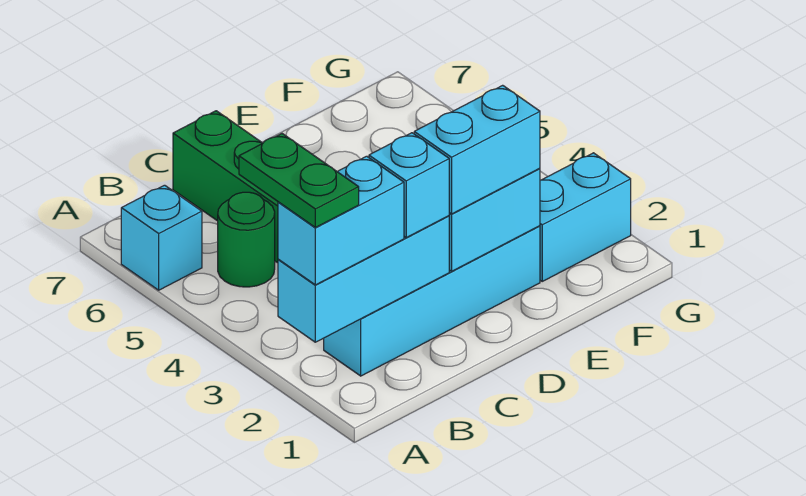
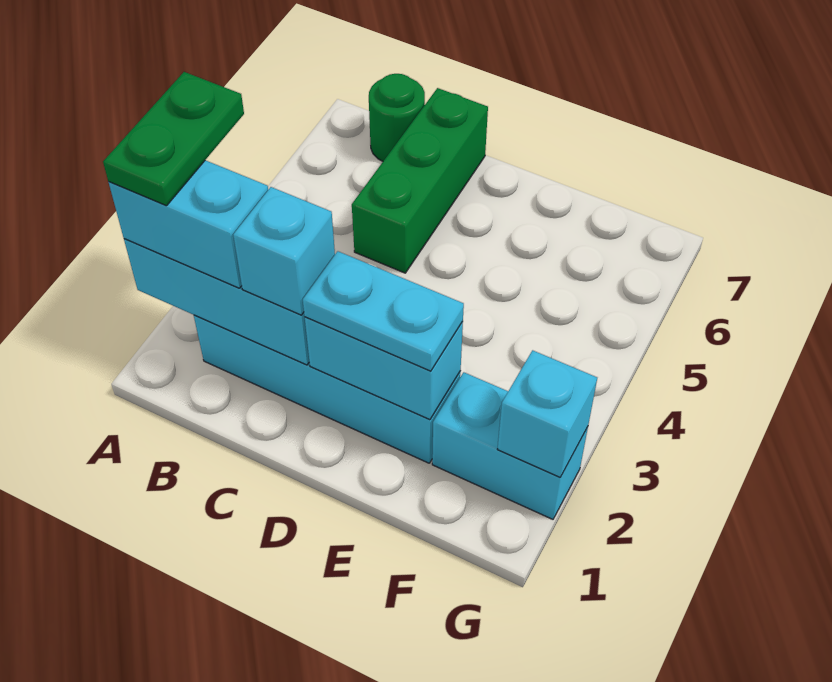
cyan brick A6 level 1 -> cyan brick G2 level 2
green round brick B5 level 1 -> green round brick B7 level 1
cyan brick D2:E2 level 3 -> cyan plate D2:E2 level 3

